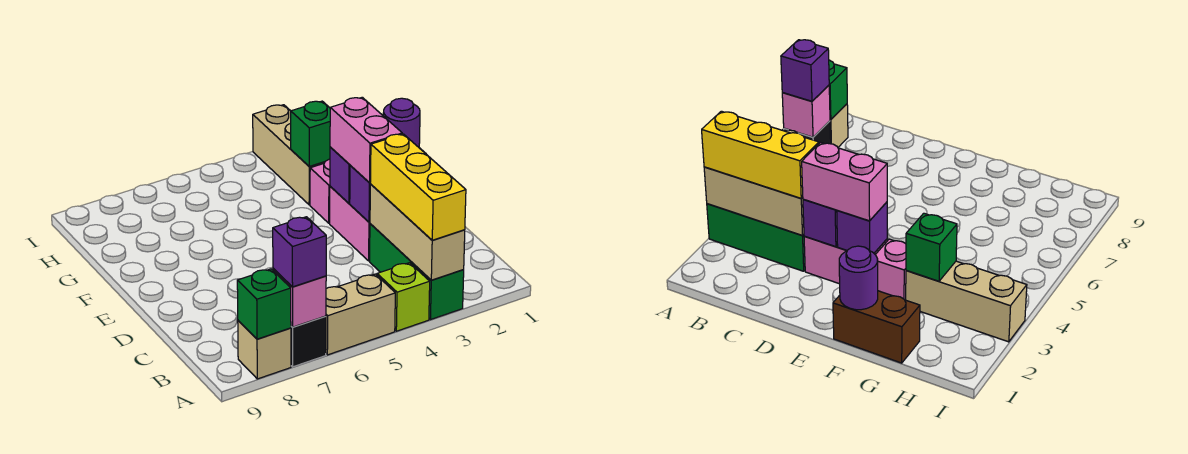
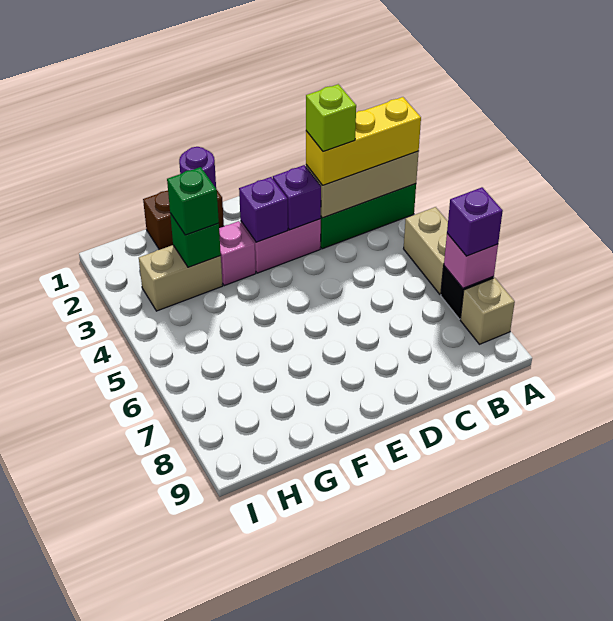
lime brick A4 level 1 -> lime brick C3 level 4
green brick A8 level 2 -> green brick G3 level 3
pink brick D3:E3 level 3 -> none
tan brick G3:I3 level 1 -> tan brick G3:H3 level 1

